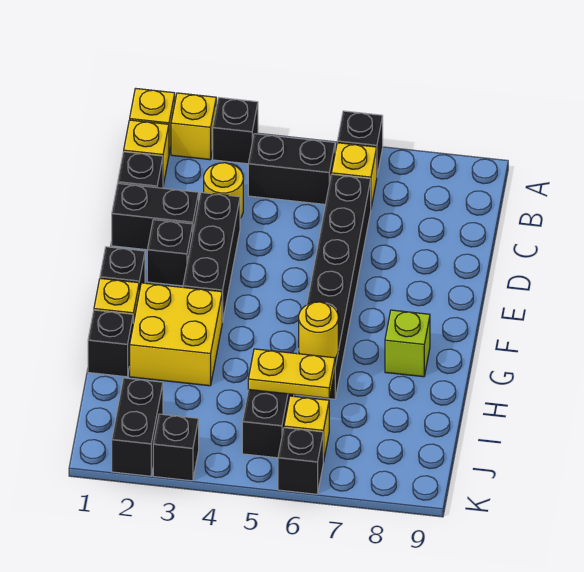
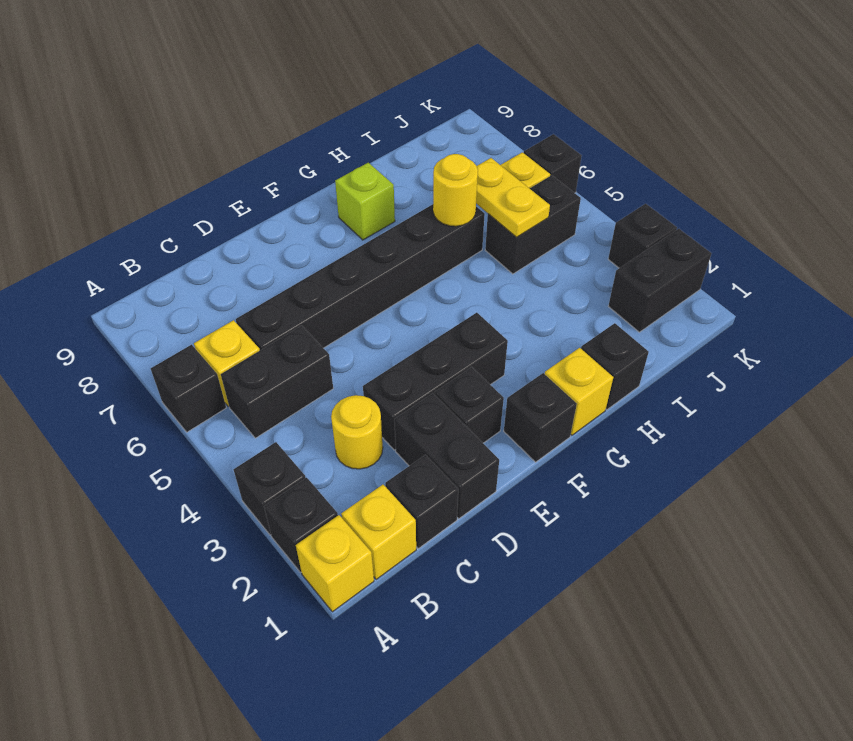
yellow brick A2 level 1 -> black brick A2 level 1
black brick B4:B5 level 1 -> black brick B5:C5 level 1
yellow brick G2:H3 level 1 -> none

